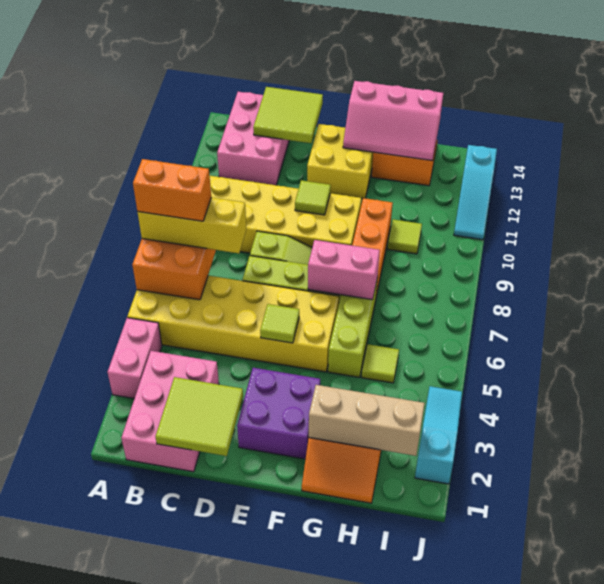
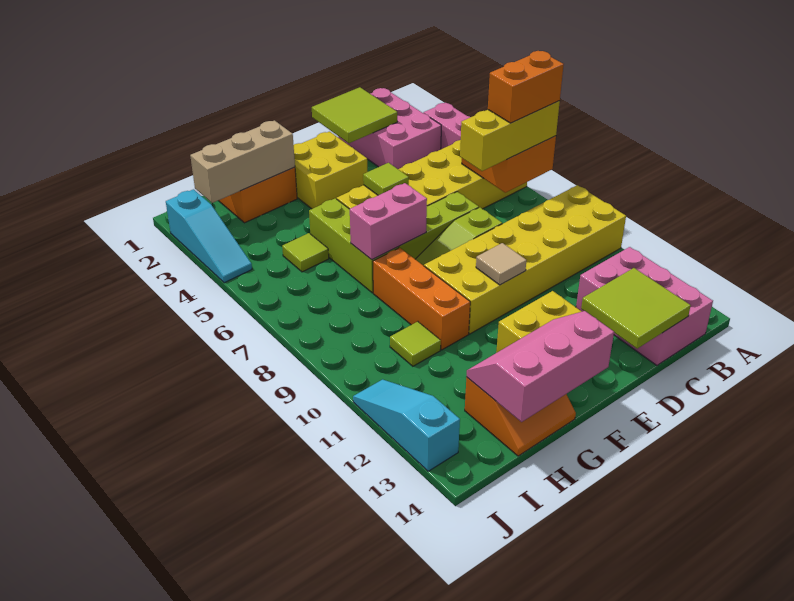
purple brick E2:F3 level 1 -> yellow brick E2:F3 level 1
lime tile E10 level 2 -> tan tile E10 level 2

